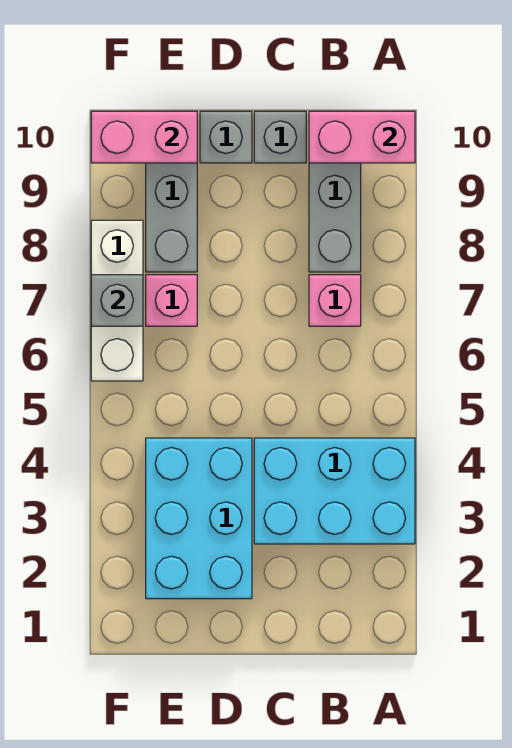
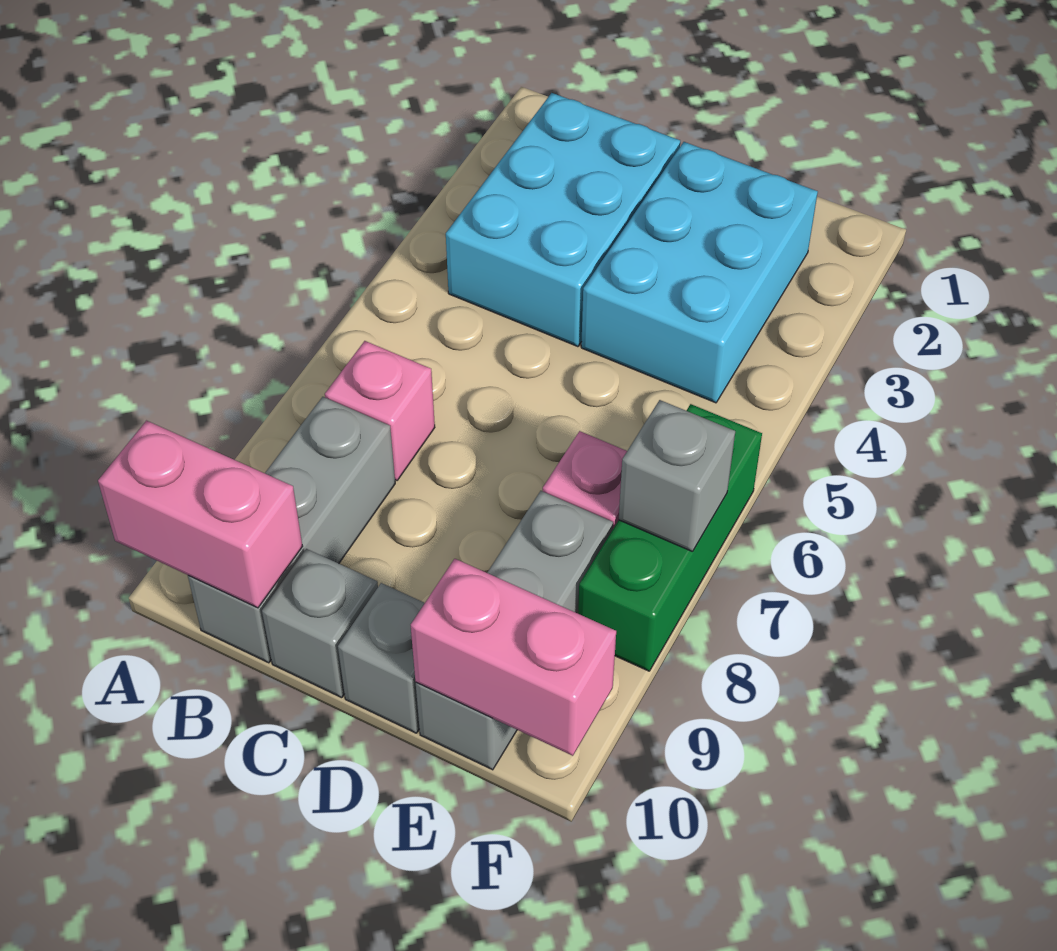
cyan brick A3:C4 level 1 -> cyan brick B2:C4 level 1
white brick F6:F8 level 1 -> green brick F6:F8 level 1

